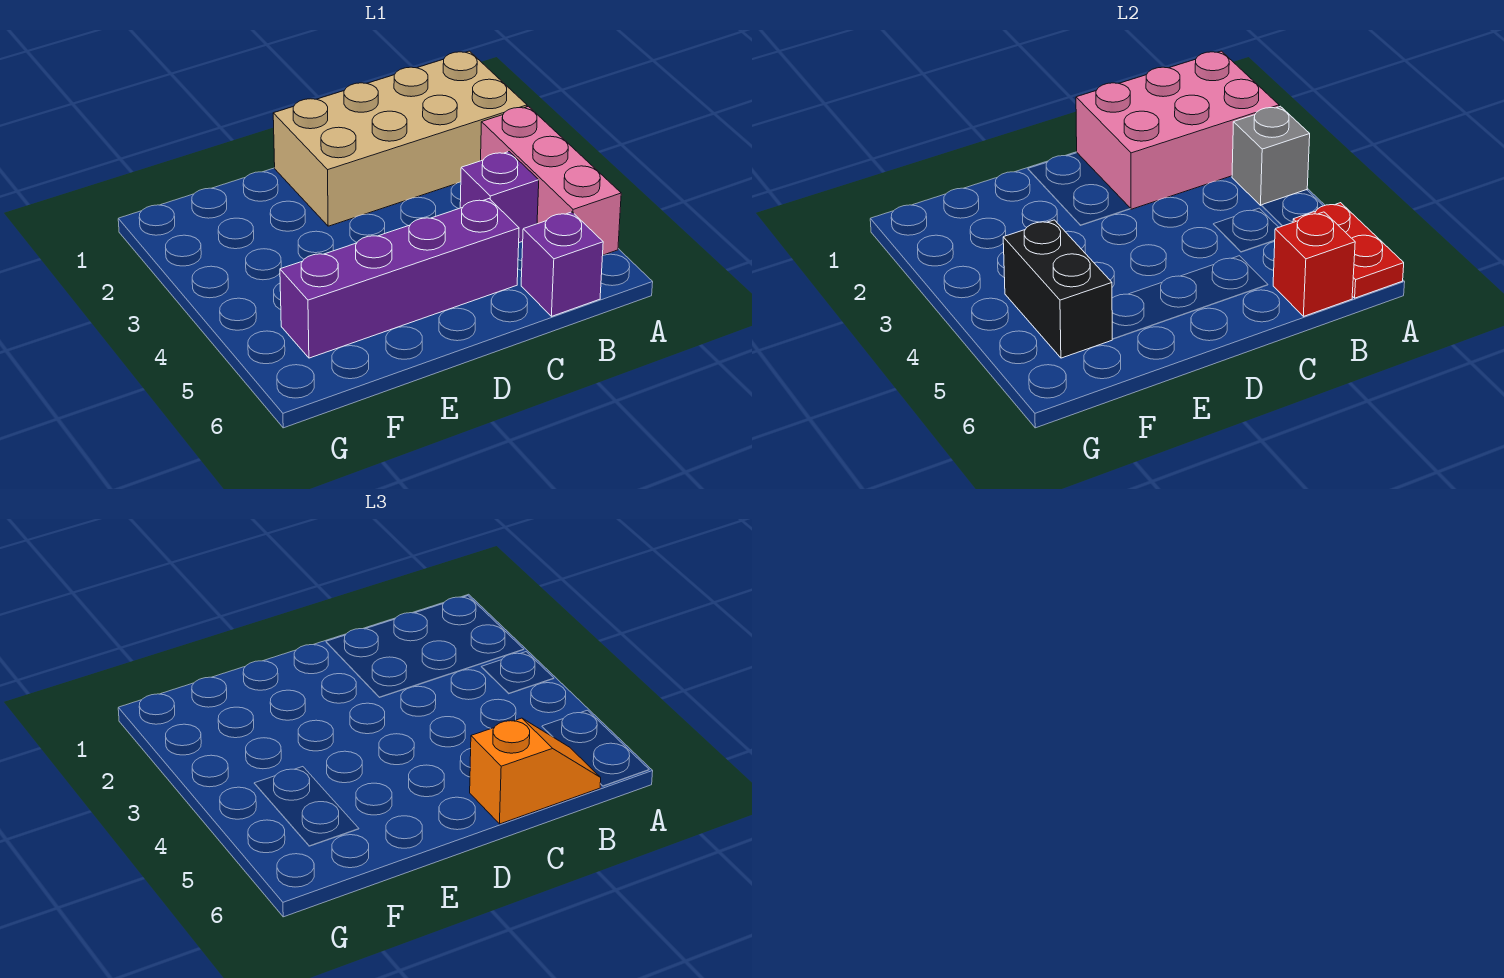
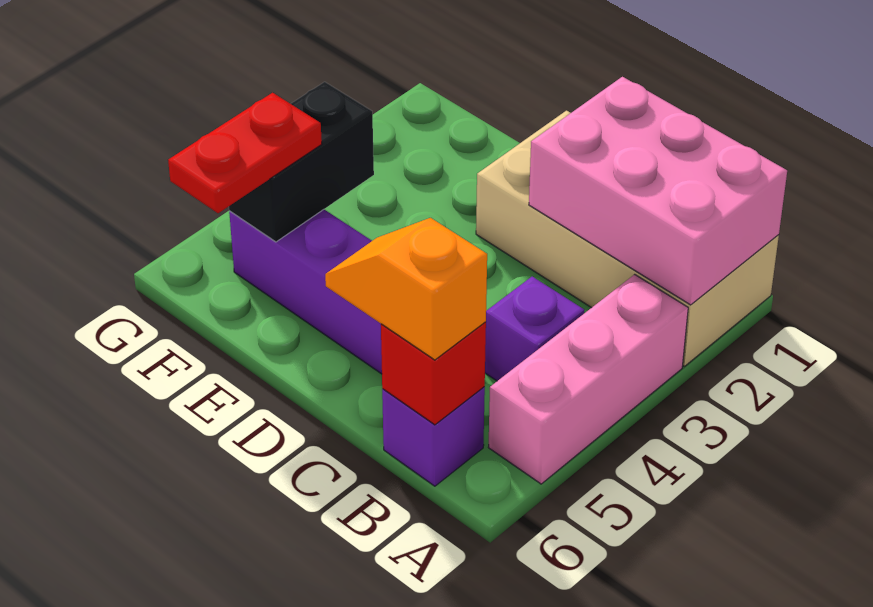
grey brick A3 level 2 -> none
red plate A5:A6 level 2 -> red plate F5:F6 level 3
orange slope B6:C6 level 3 top C -> orange slope B6:C6 level 3 top B

